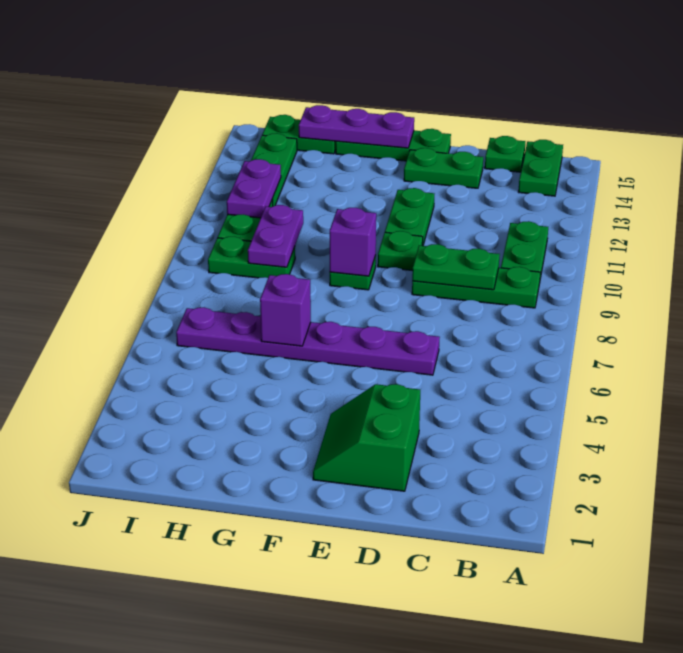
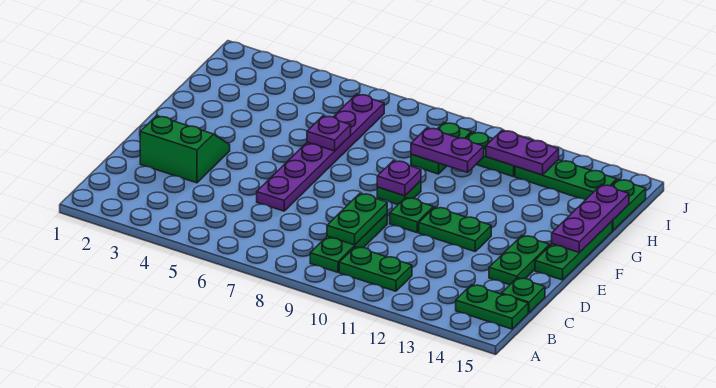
purple brick F9 level 2 -> purple plate F9 level 2
purple brick G6 level 2 -> purple plate G6 level 2

